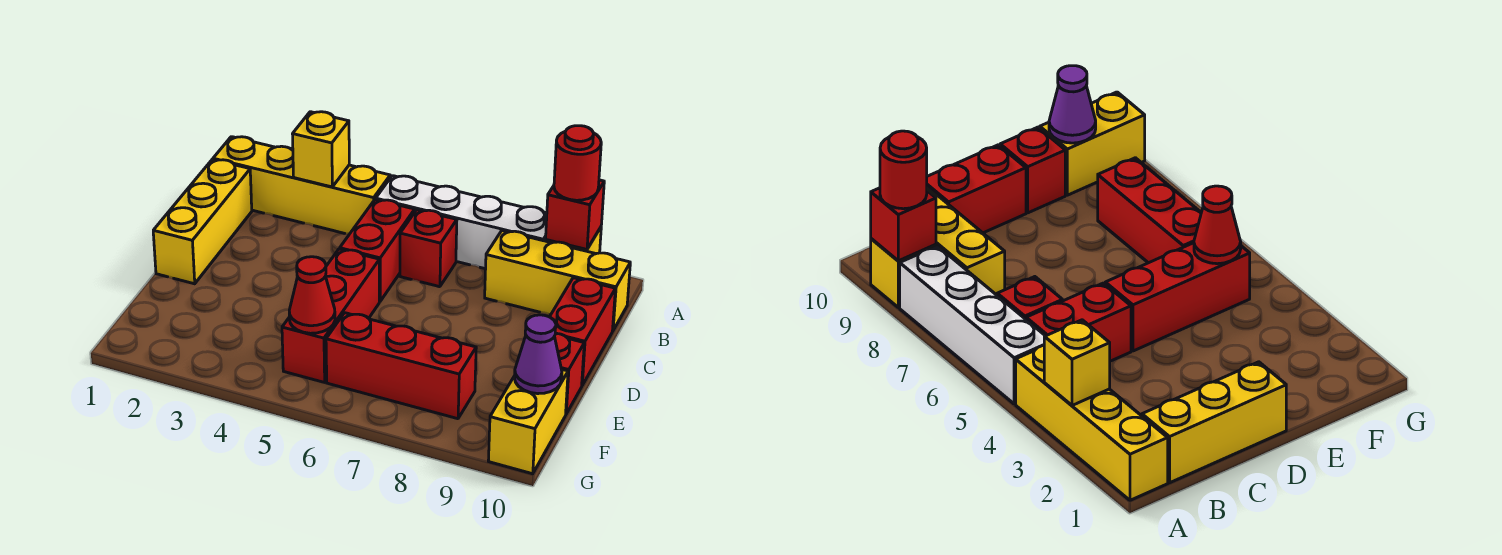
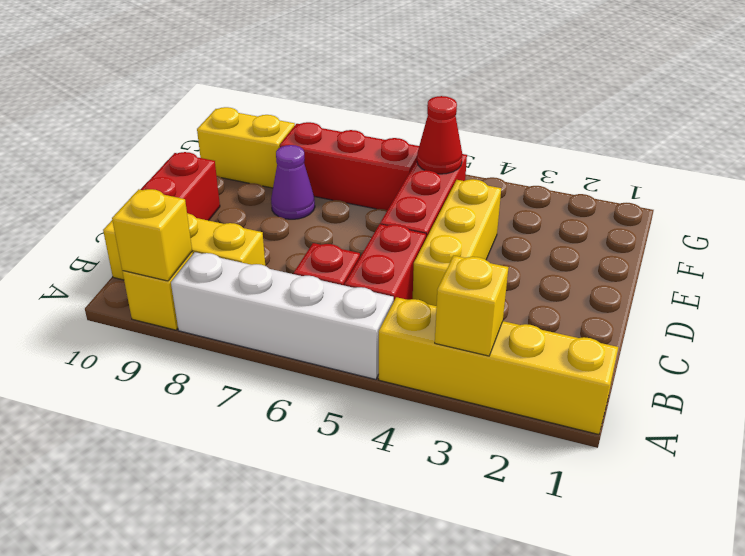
red brick A9 level 2 -> yellow brick A9 level 2
red round brick A9 level 3 -> none
yellow brick B1:D1 level 1 -> yellow brick C4:E4 level 1
red brick E10 level 1 -> none
yellow brick F10:G10 level 1 -> yellow brick F9:F10 level 1
purple cone F10 level 2 -> purple cone E8 level 1

